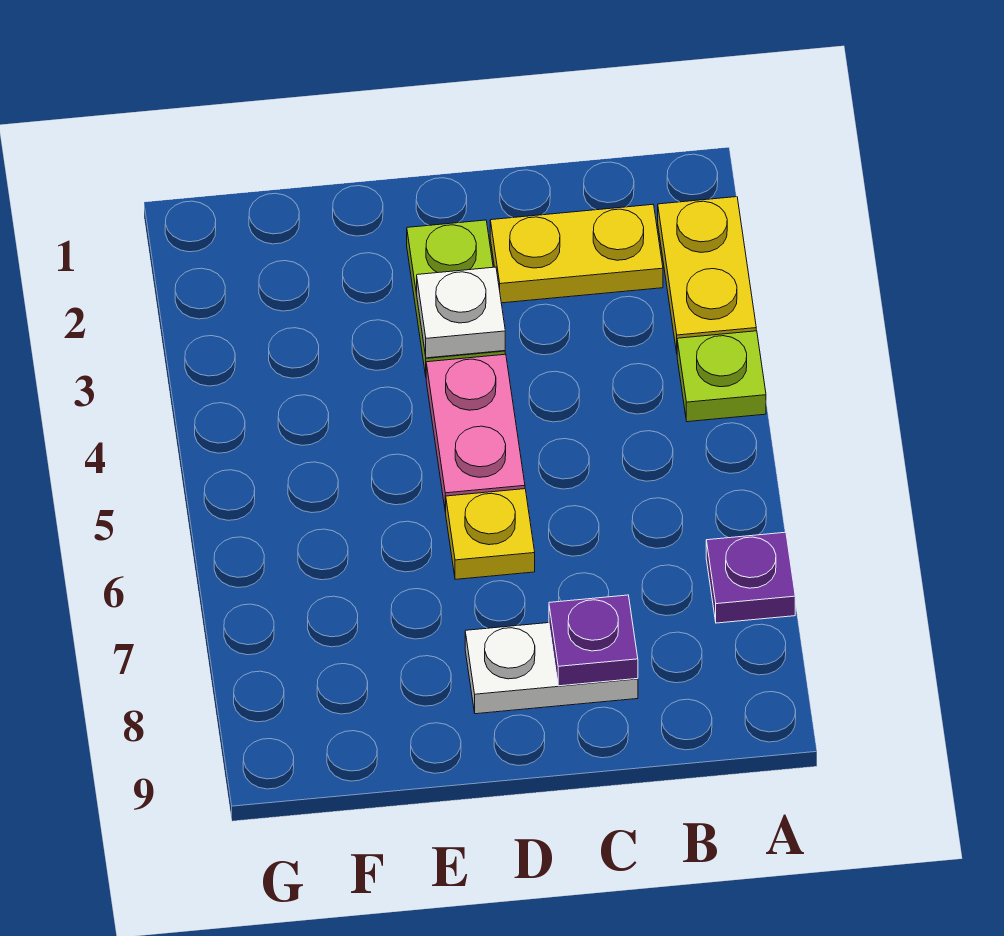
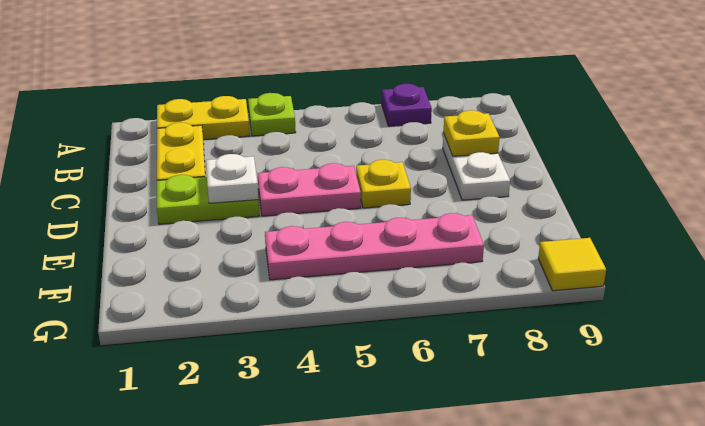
purple plate C8 level 2 -> yellow plate C8 level 2
none -> pink plate F4:F7 level 1
none -> yellow tile G9 level 1

